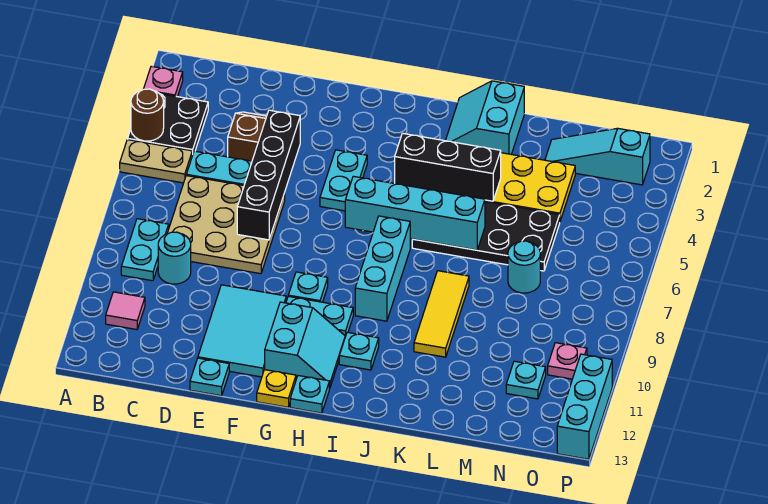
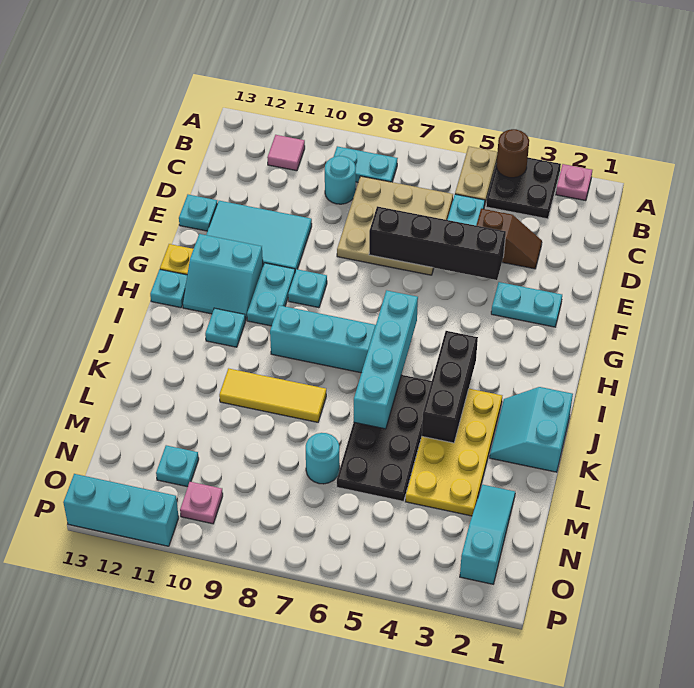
cyan plate G4:G5 level 1 -> cyan plate F2:F3 level 1
cyan slope J1:K2 level 1 top K -> cyan slope J1:K2 level 1 top 1

